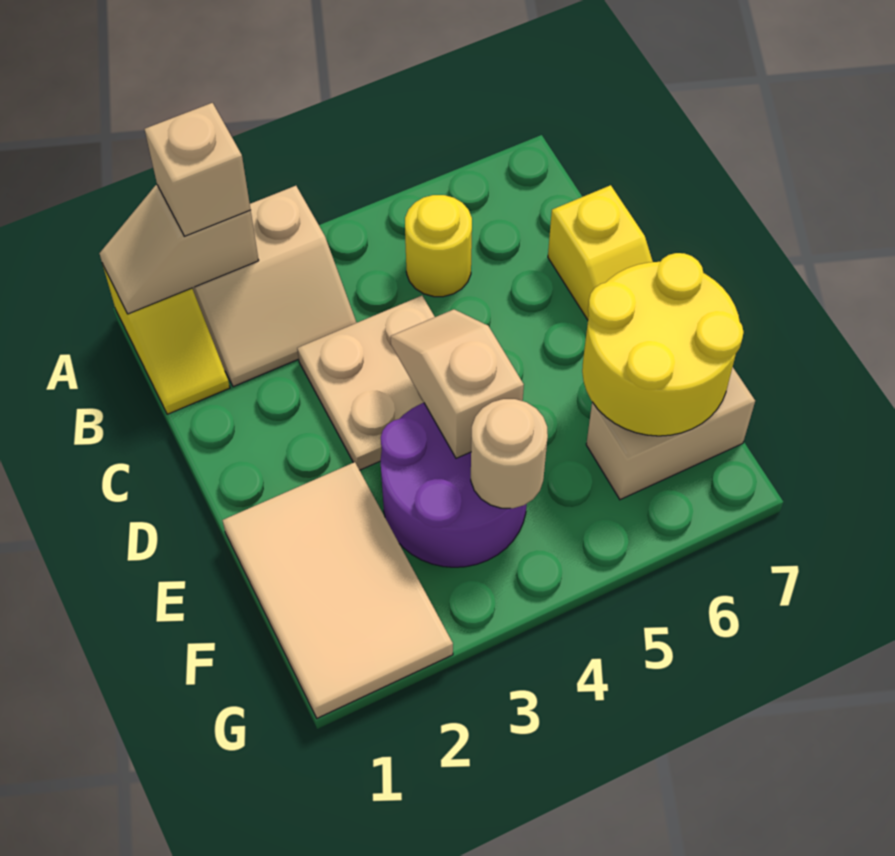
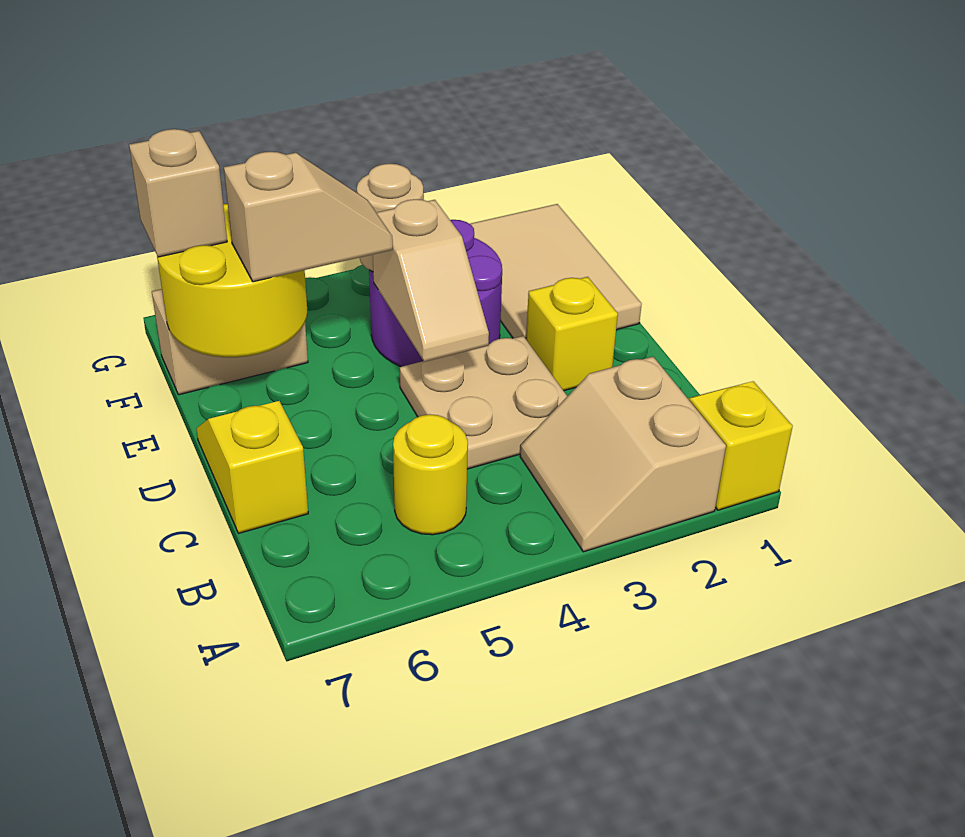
tan slope A1:A2 level 2 top 2 -> tan slope E5:E6 level 3 top 6
tan slope A2:B3 level 1 top A -> tan slope A2:B3 level 1 top 2
tan brick A2 level 3 -> tan brick F7 level 3
none -> yellow brick D2 level 1

